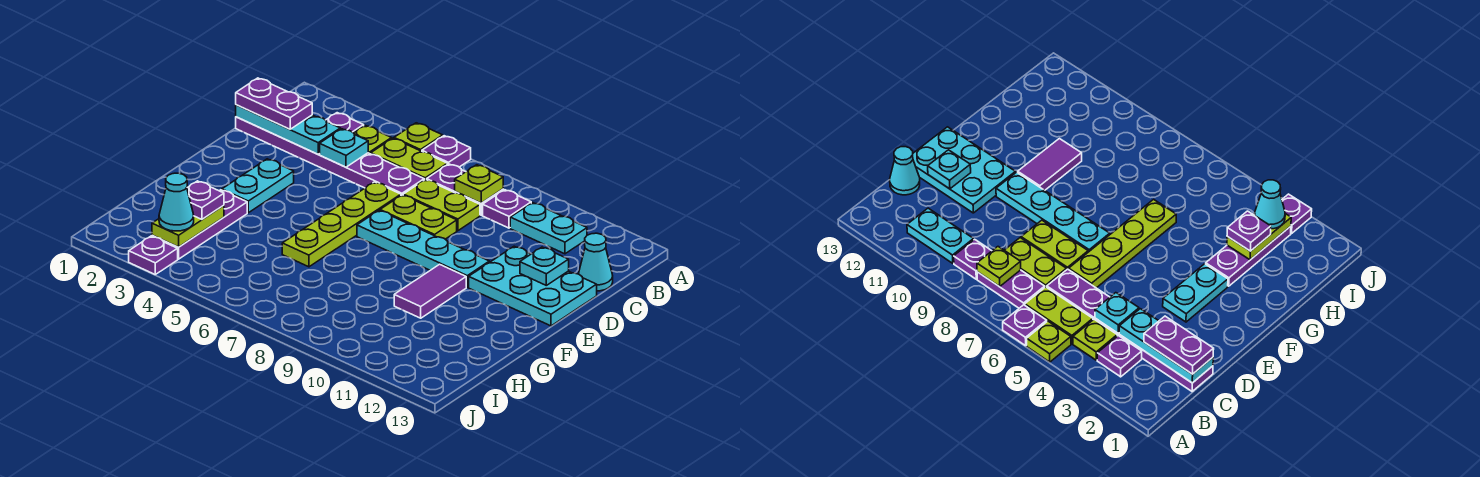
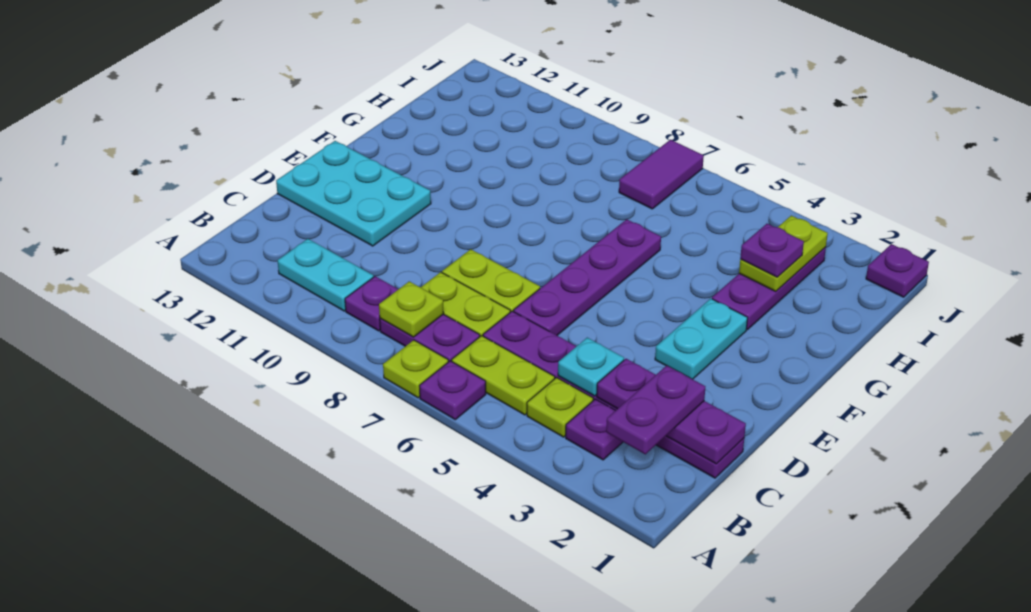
lime plate A5 level 1 -> lime plate A7 level 1
cyan plate C1:C3 level 2 -> purple plate C1:C3 level 2
purple plate C1:C2 level 3 -> purple plate B2:C2 level 3
cyan cone C13 level 1 -> none
lime plate D6:G6 level 1 -> purple plate D6:G6 level 1
cyan plate D12 level 2 -> none
cyan plate E7:E10 level 1 -> none
purple tile F10:G10 level 1 -> purple tile I7:J7 level 1
cyan cone I3 level 3 -> none
purple plate J3 level 1 -> purple plate J1 level 1

